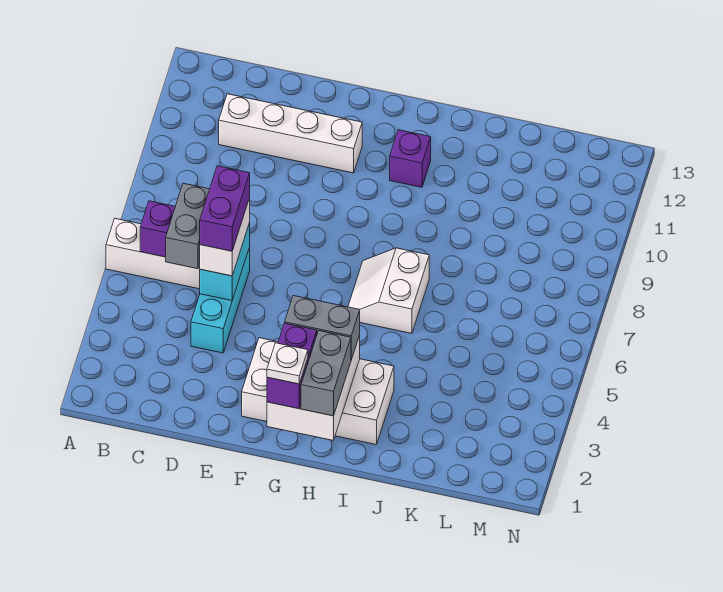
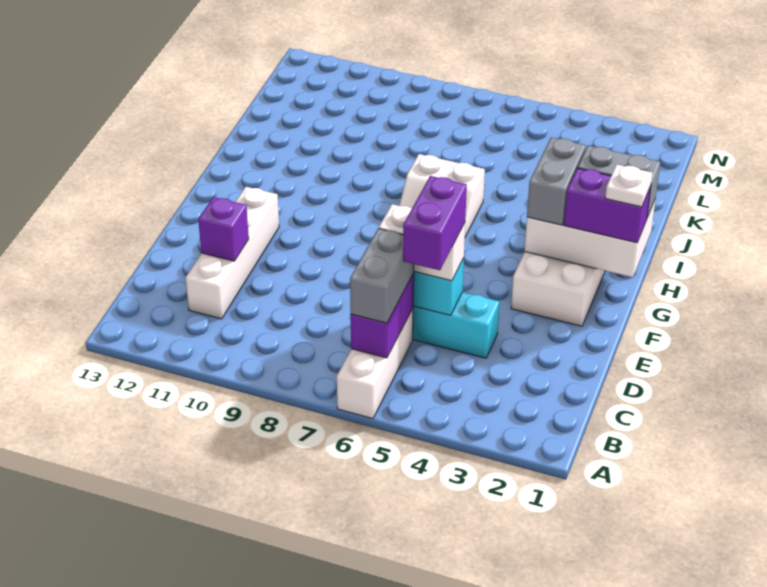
grey brick C5:C6 level 3 -> grey brick B6:C6 level 3
purple brick D5:D6 level 4 -> purple brick C5:D5 level 4
purple brick H11 level 1 -> purple brick D11 level 2

